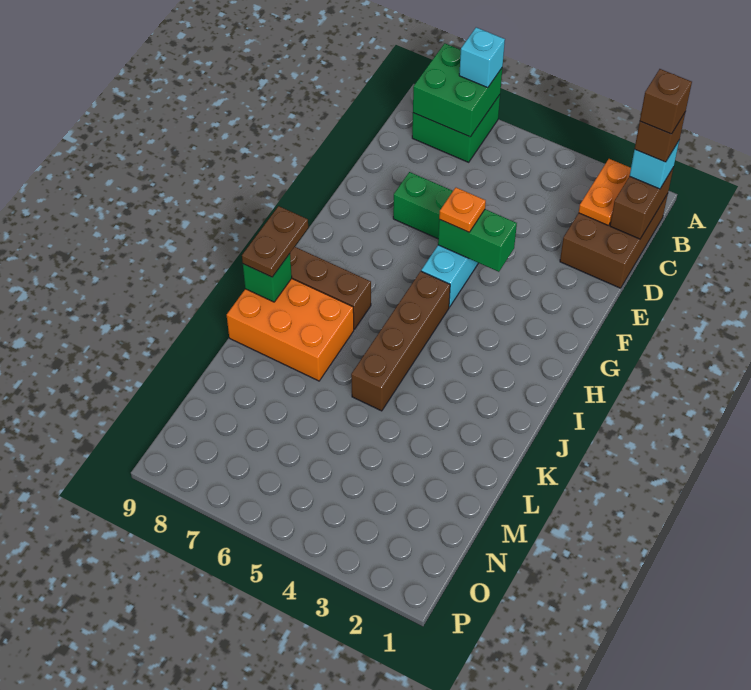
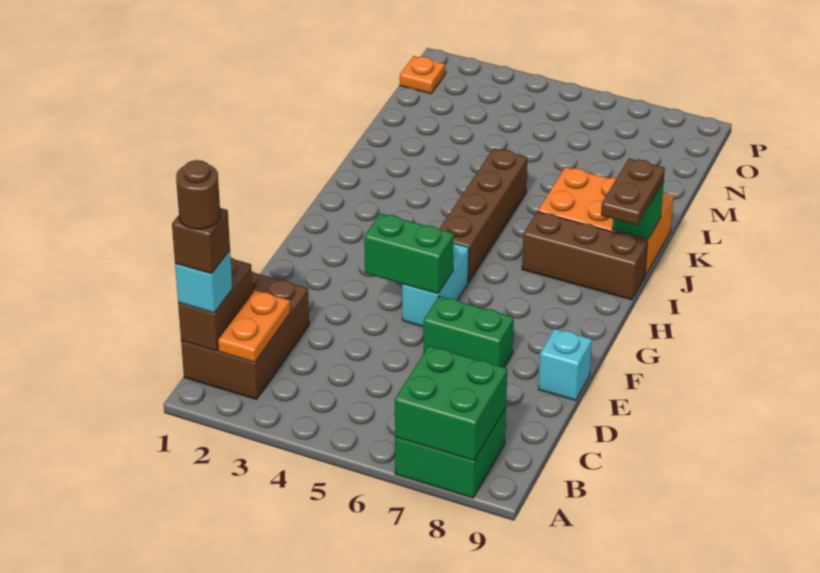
cyan brick A7 level 3 -> cyan brick E9 level 1
brown brick B1 level 5 -> brown round brick B1 level 5
orange plate F5 level 3 -> orange plate O1 level 1

